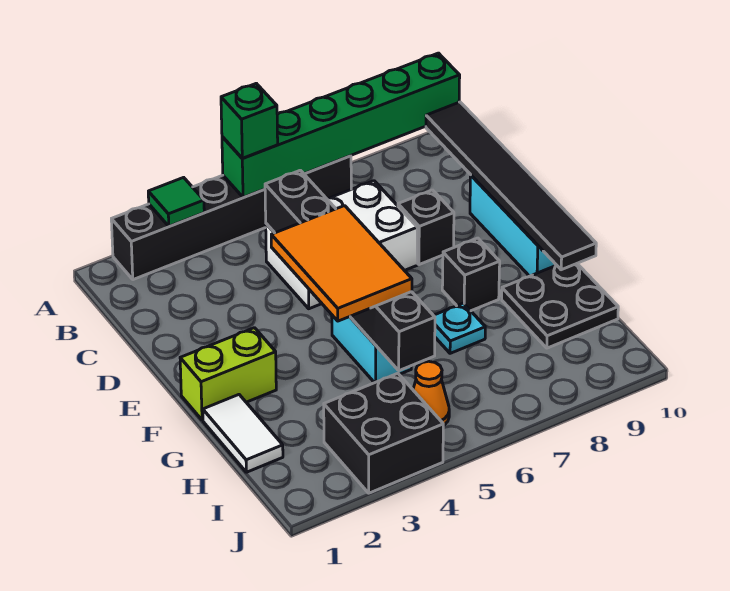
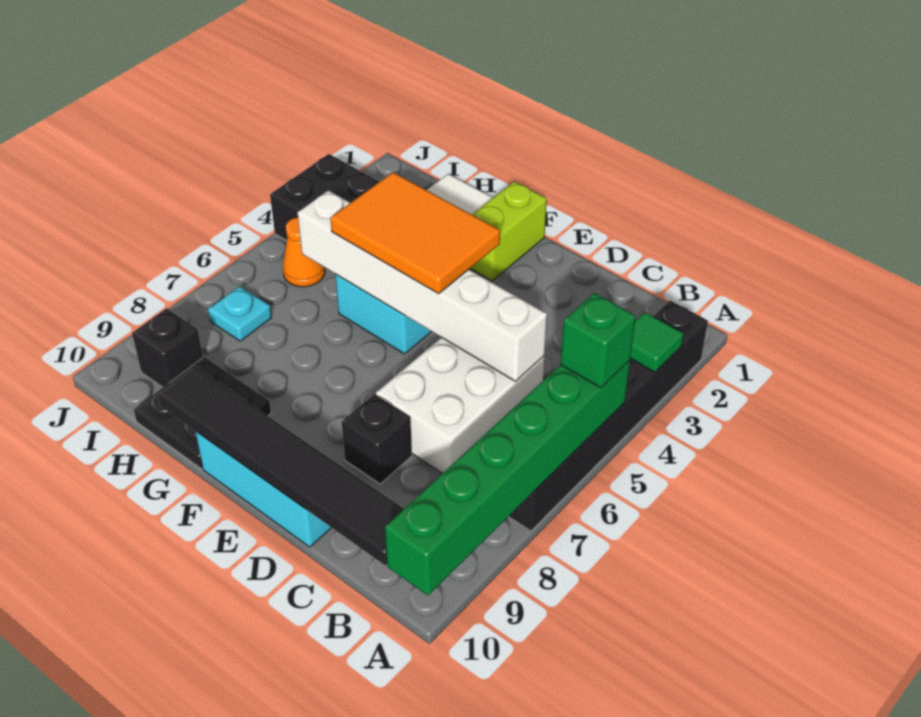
black brick C5:H5 level 2 -> white brick C5:H5 level 2
black brick F8 level 1 -> black brick I9 level 1
cyan plate G7 level 1 -> cyan plate I7 level 1

